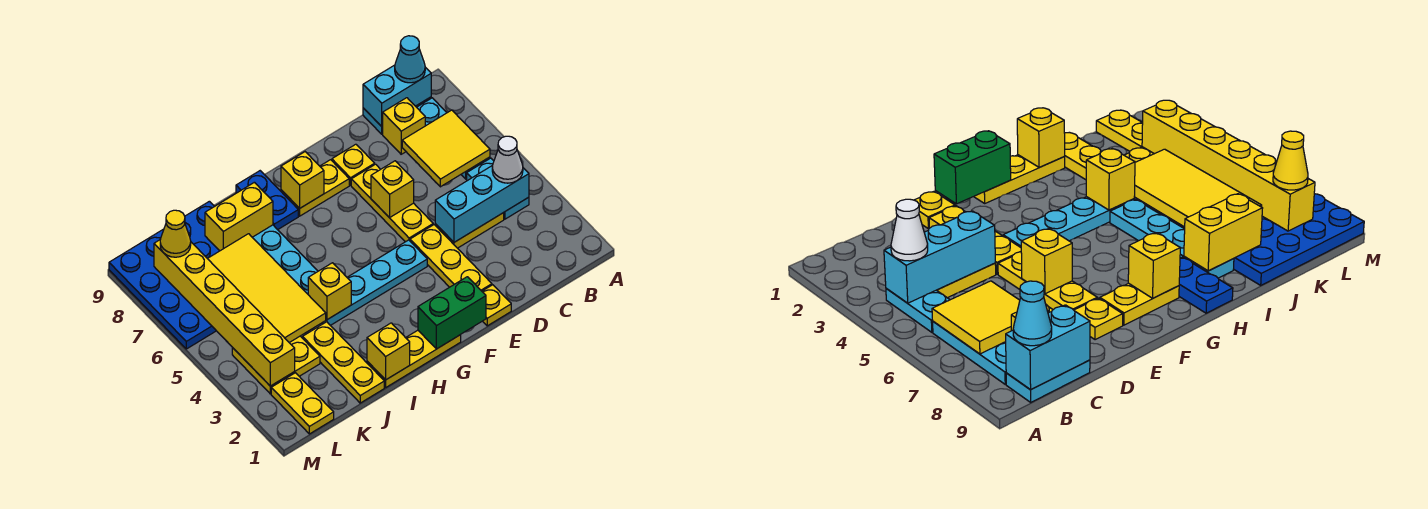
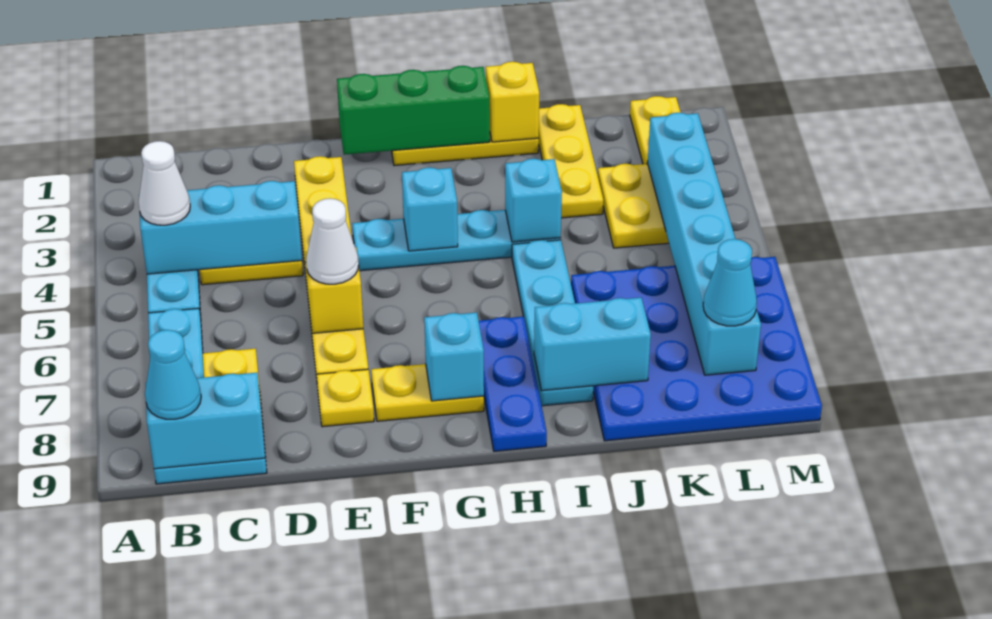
yellow tile B6:C7 level 2 -> none
yellow plate E1 level 1 -> none
none -> white cone E6 level 3
green brick F1:G1 level 2 -> green brick F1:H1 level 2
none -> cyan brick G4 level 2
yellow brick G8 level 2 -> cyan brick G8 level 2
blue plate H8:H9 level 1 -> blue plate H7:H9 level 1
yellow brick I4 level 2 -> cyan brick I4 level 2
yellow brick I8:J8 level 2 -> cyan brick I8:J8 level 2
yellow tile J4:K7 level 2 -> none
yellow brick L3:L8 level 2 -> cyan brick L3:L8 level 2
yellow cone L8 level 3 -> cyan cone L8 level 3

